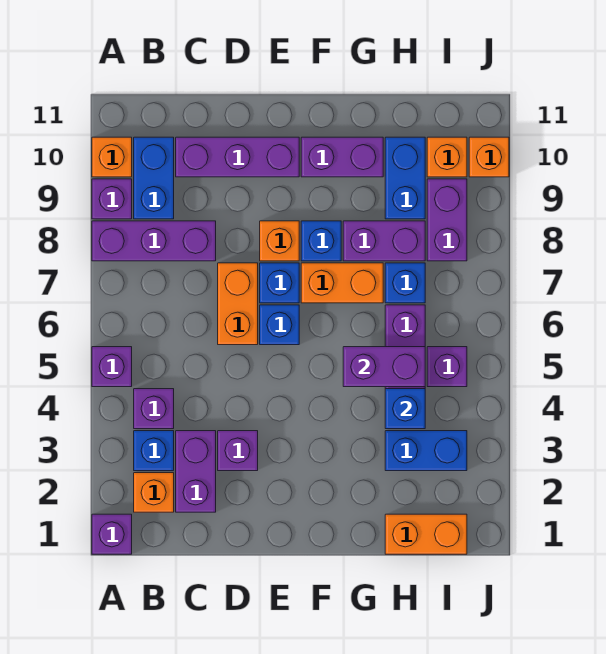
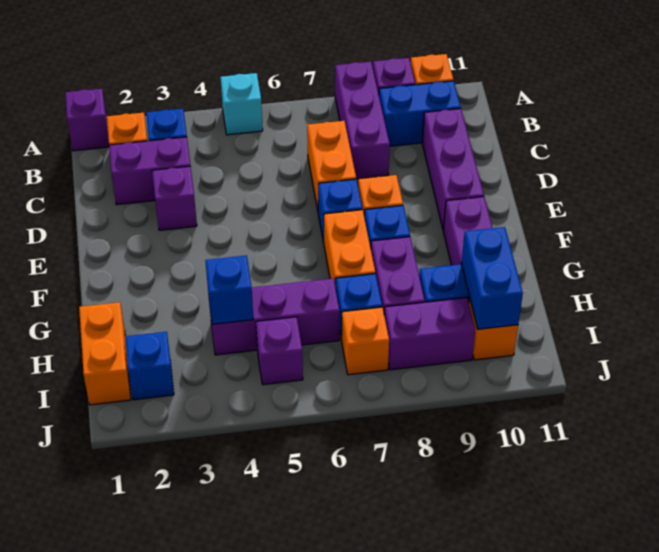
purple brick A5 level 1 -> cyan brick A5 level 1
purple brick B4 level 1 -> none
orange brick D6:D7 level 1 -> orange brick C7:D7 level 1
blue brick E6 level 1 -> blue brick I2 level 1
purple brick G5:H5 level 2 -> none
blue brick H3:I3 level 1 -> blue brick H10:I10 level 2
orange brick J10 level 1 -> orange brick I7 level 1

